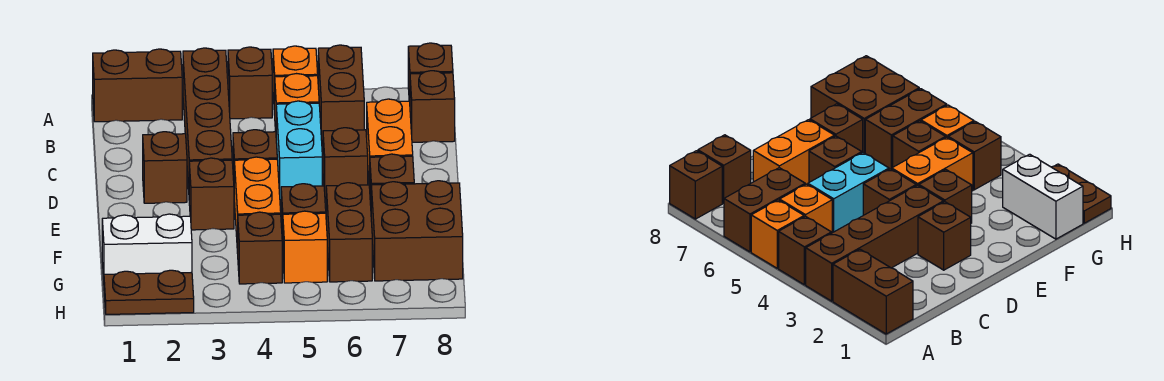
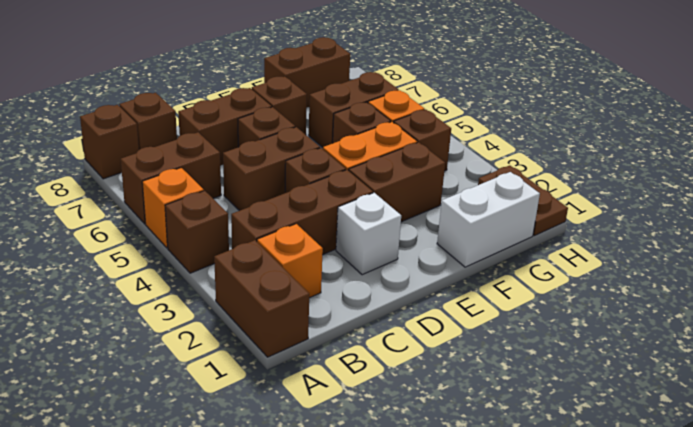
brown brick A3:D3 level 1 -> brown brick B3:D3 level 1
orange brick B5 level 1 -> orange brick B2 level 1
cyan brick C5:D5 level 1 -> brown brick C5:D5 level 1
orange brick C7:D7 level 1 -> brown brick C7:D7 level 1
brown brick D2 level 1 -> white brick D2 level 1
brown brick E3 level 1 -> brown brick E3:F3 level 1
brown brick F7:G8 level 1 -> brown brick F8:G8 level 1
white brick G1:G2 level 1 -> white brick F1:G1 level 1

